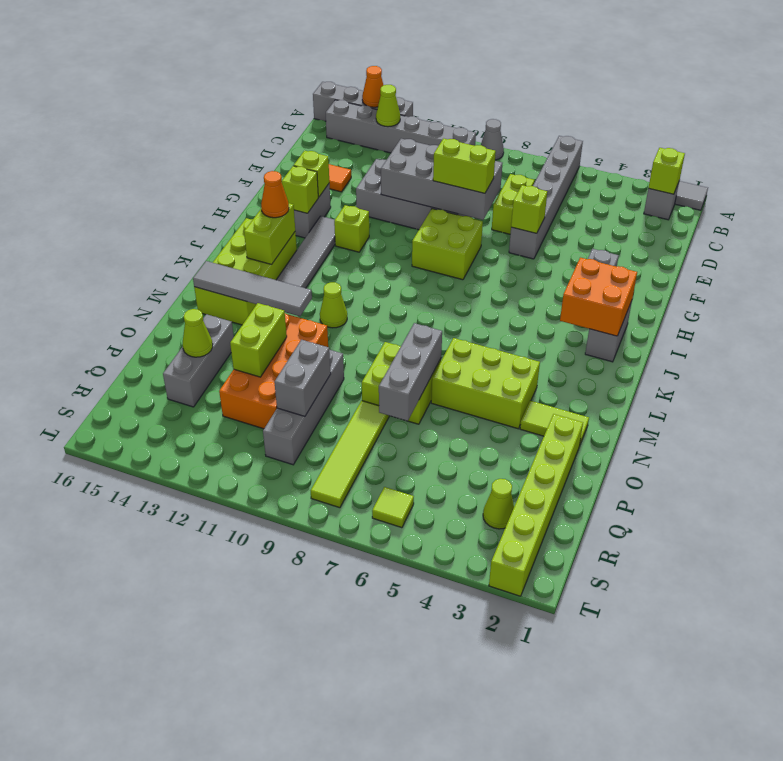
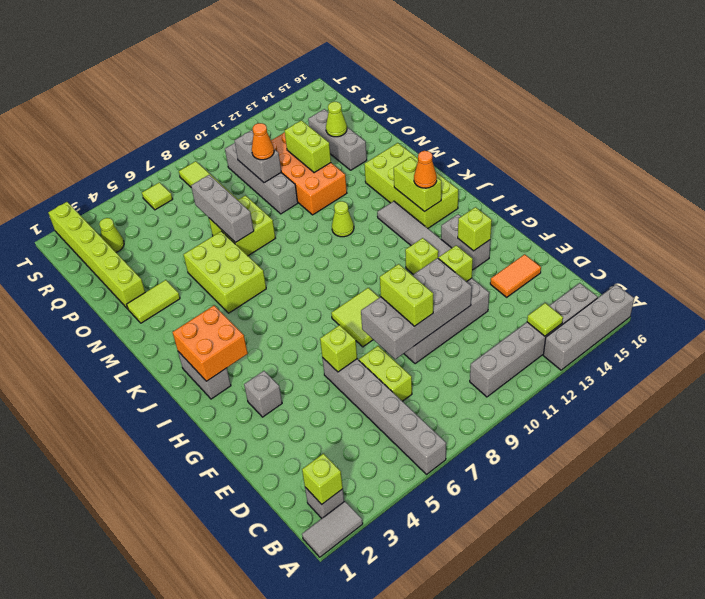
grey cone A9 level 1 -> none
orange cone A14 level 2 -> orange cone P10 level 3
lime cone B13 level 2 -> lime tile B13 level 2
lime brick F8:F9 level 3 -> lime brick E9:F9 level 3
lime brick G8:H9 level 1 -> lime tile G8:H9 level 1
lime brick H14 level 2 -> lime brick F12 level 2
lime brick M4:N6 level 1 -> lime brick L5:N6 level 1
grey tile M12:M15 level 2 -> none

